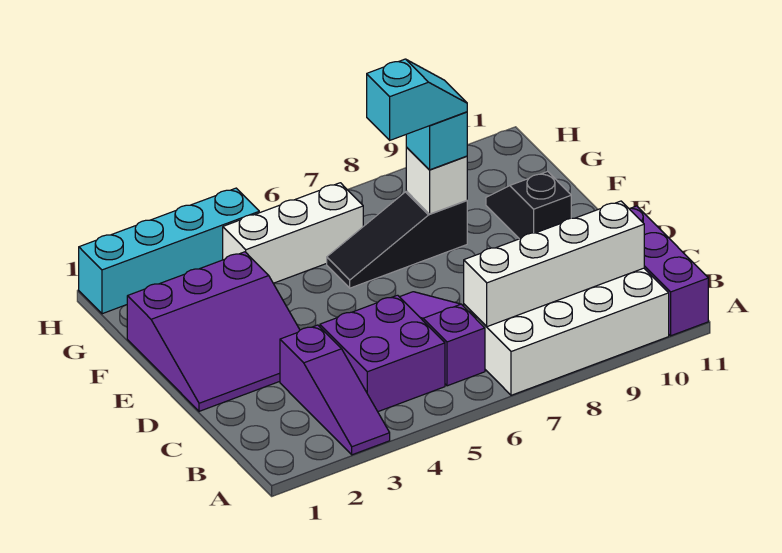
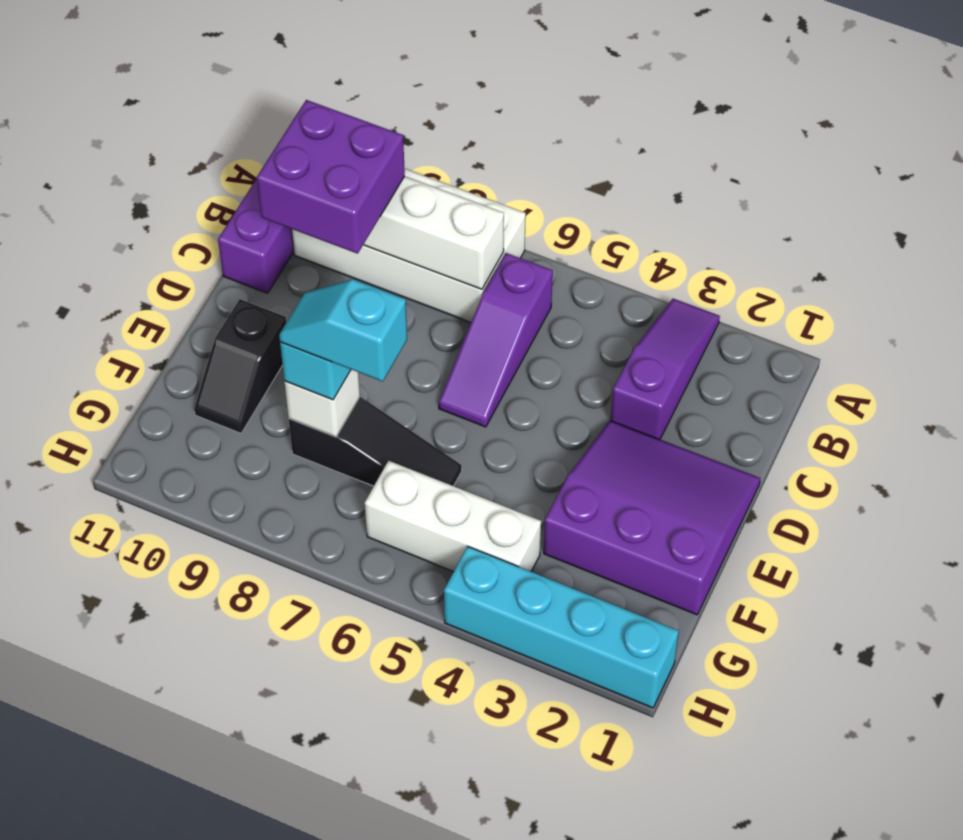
purple brick B4:C5 level 1 -> purple brick B9:C10 level 3

